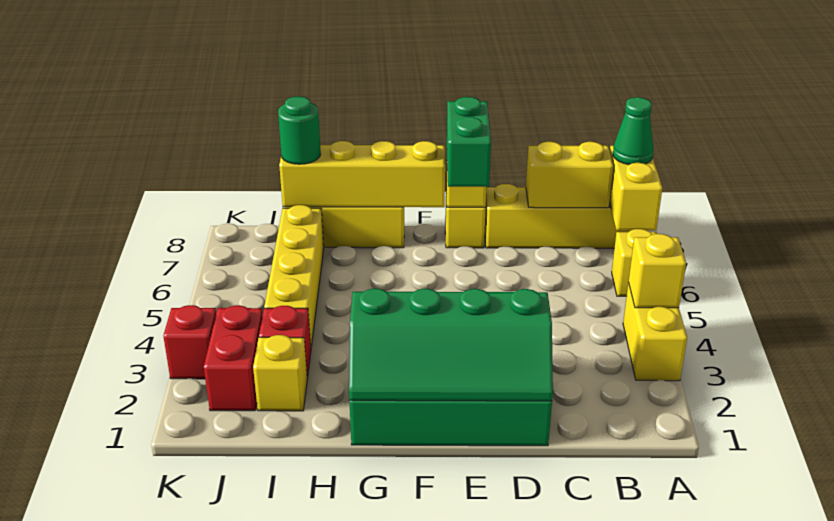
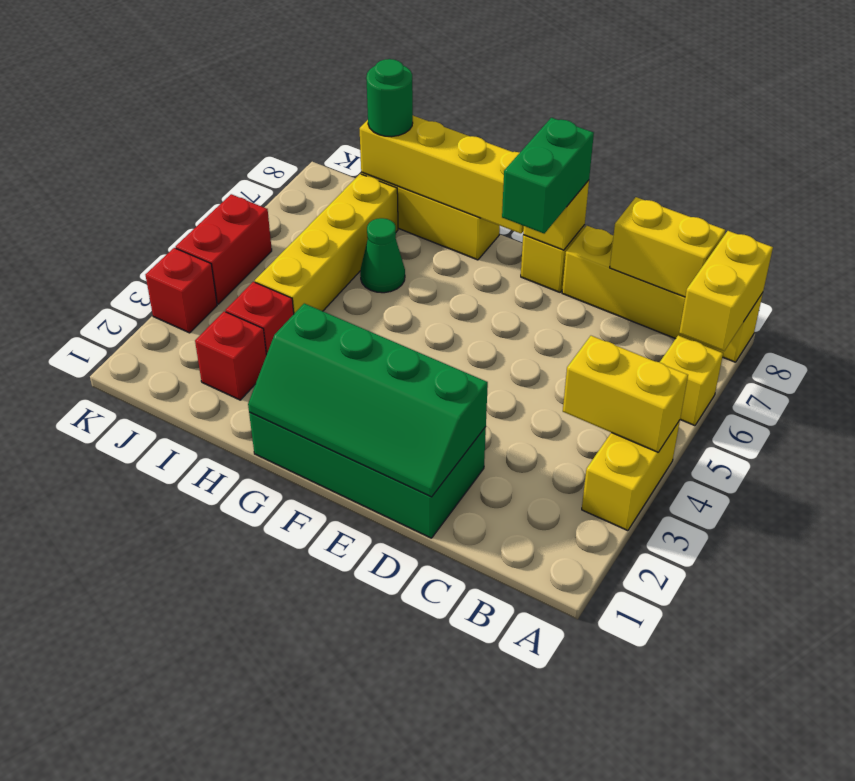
yellow brick A4 level 2 -> yellow brick A4:B4 level 2
green cone A8 level 3 -> green cone H6 level 1
yellow brick I2 level 1 -> red brick I2 level 1
red brick J2:J3 level 1 -> red brick K4:K5 level 1

